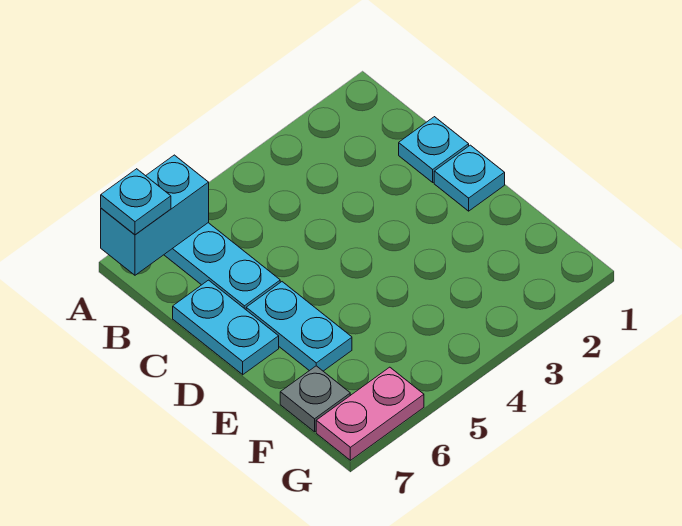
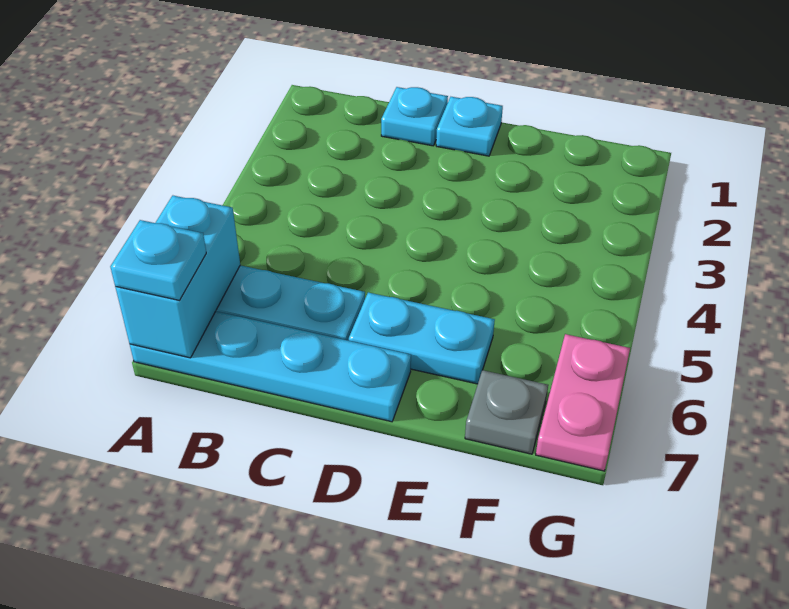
cyan plate C7:D7 level 1 -> cyan plate A7:D7 level 1

